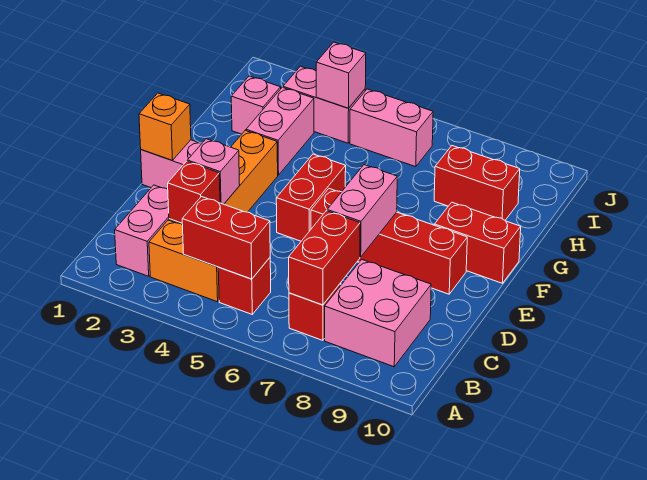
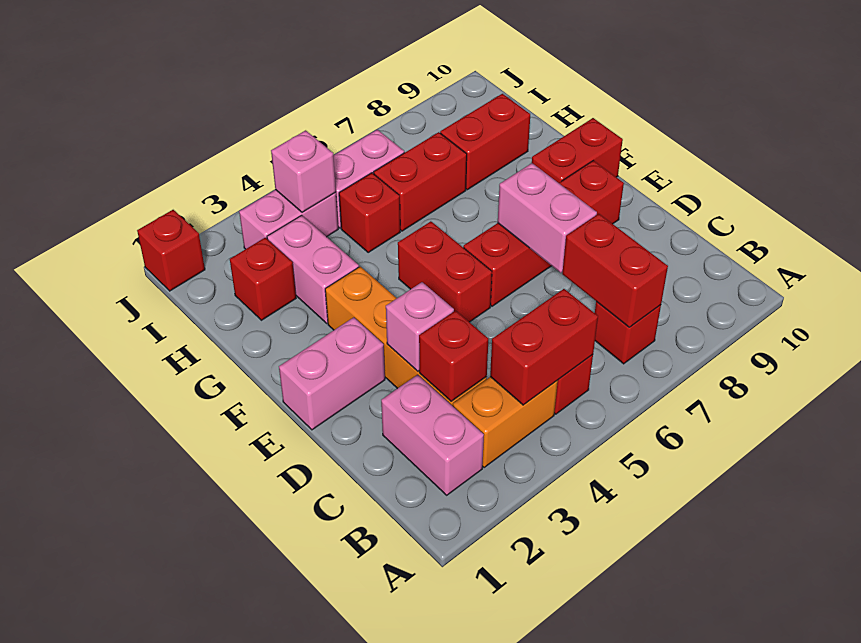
pink brick B8:C9 level 1 -> none
orange brick E1 level 2 -> none
pink brick H2 level 1 -> red brick H2 level 1
none -> red brick H5 level 1
none -> red brick H6:H7 level 1
none -> red brick J1 level 1

